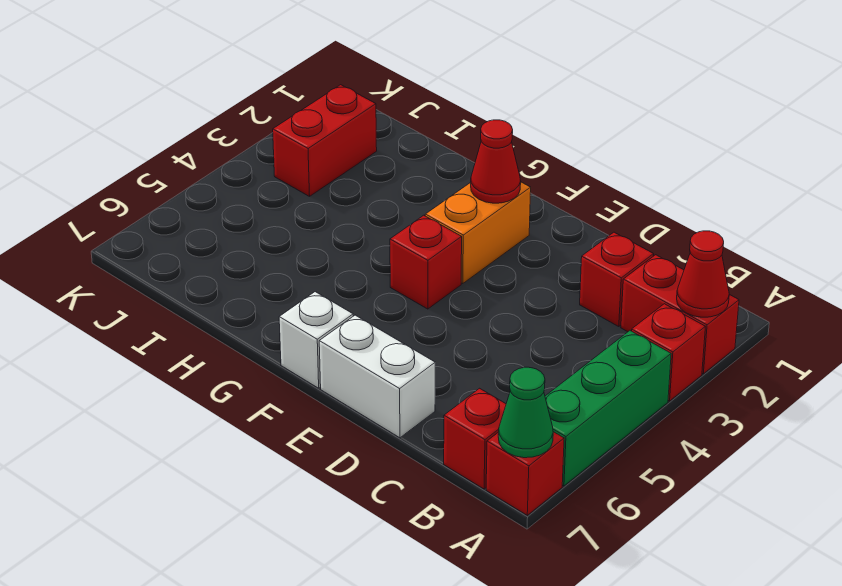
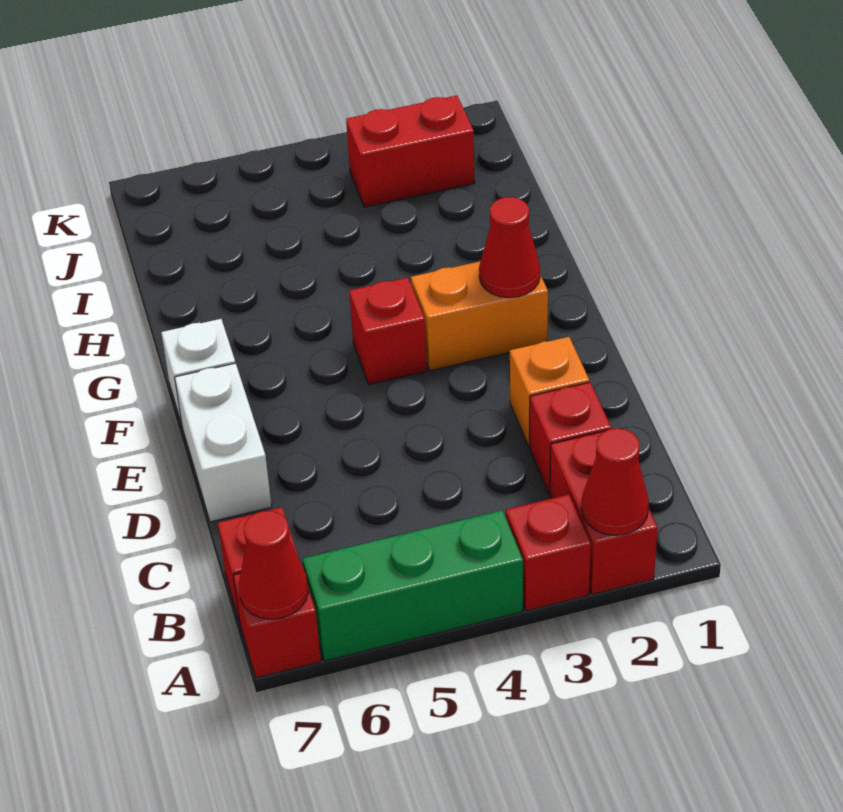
green cone A7 level 2 -> red cone A7 level 2
none -> orange brick D2 level 1

